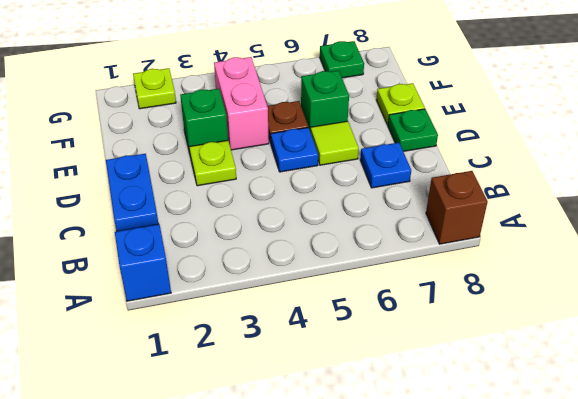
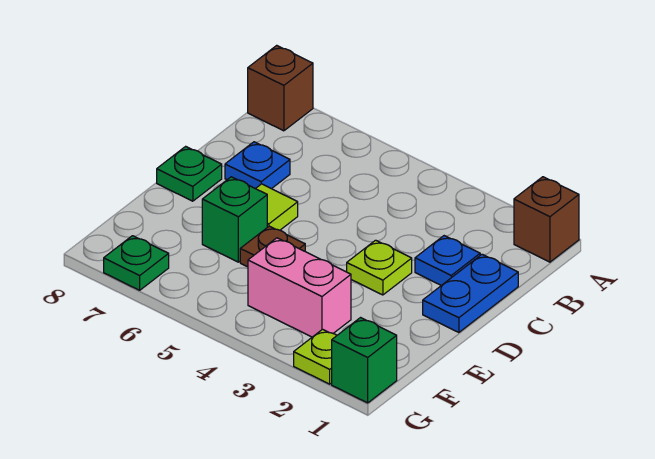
blue brick A1 level 1 -> brown brick A1 level 1
blue plate D5 level 1 -> blue plate C2 level 1
green brick E3 level 1 -> green brick G1 level 1
pink brick E4:F4 level 1 -> pink brick F3:F4 level 1
lime plate E8 level 1 -> none

